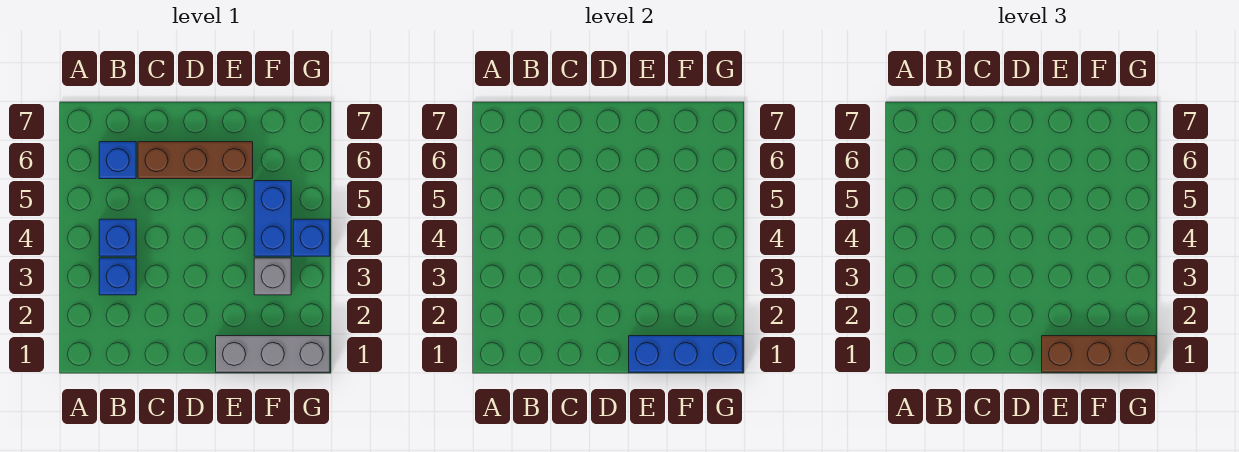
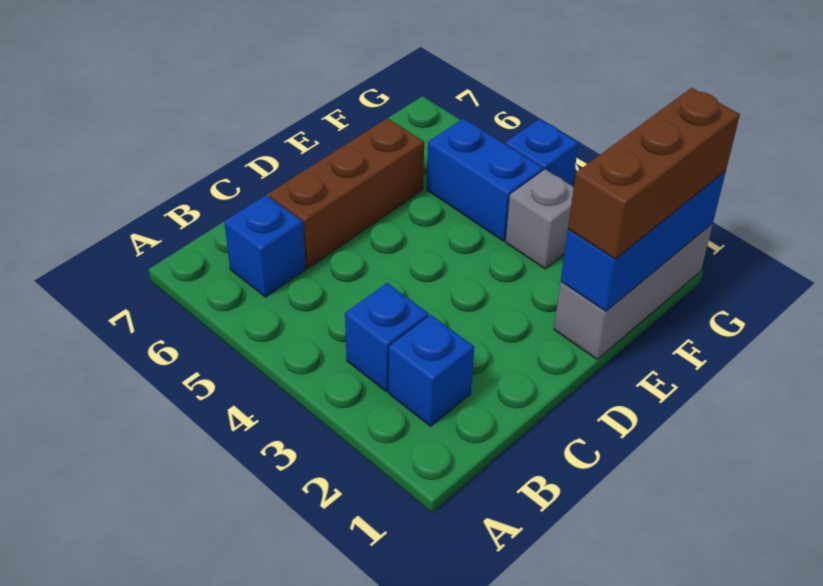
blue brick B4 level 1 -> blue brick B2 level 1

